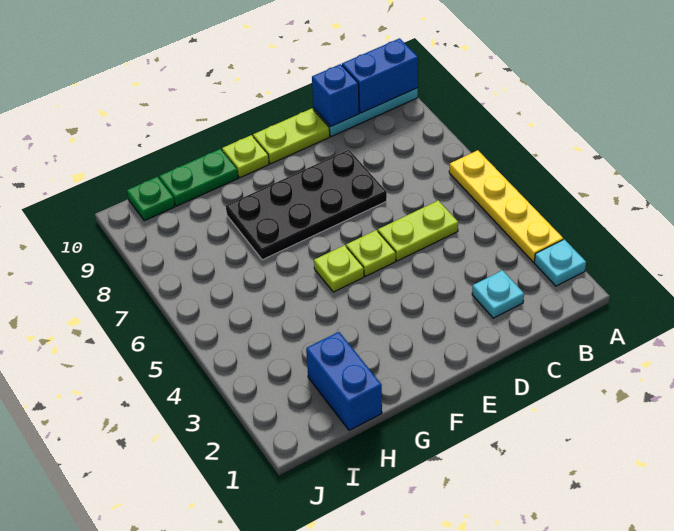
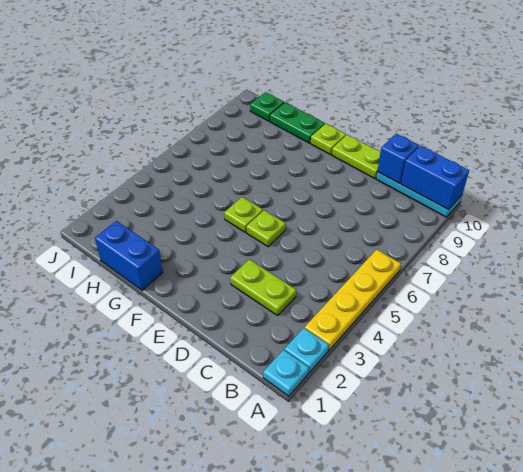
cyan plate C2 level 1 -> cyan plate A1 level 1
lime plate C5:D5 level 1 -> lime plate C3:D3 level 1
black plate D7:G8 level 1 -> none
blue brick H1:H2 level 1 -> blue brick G1:H1 level 1

